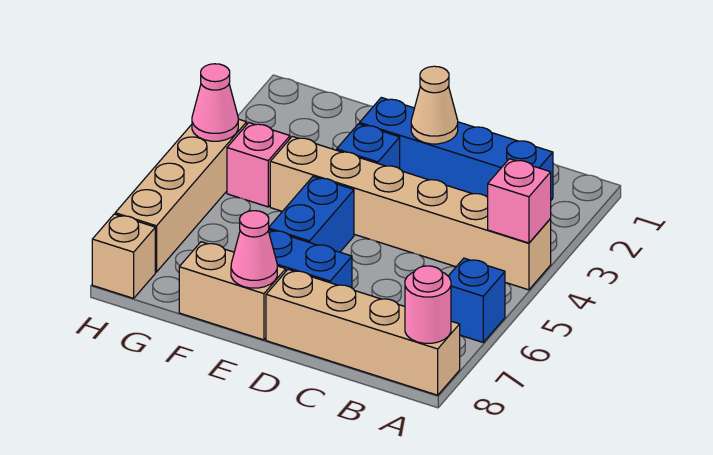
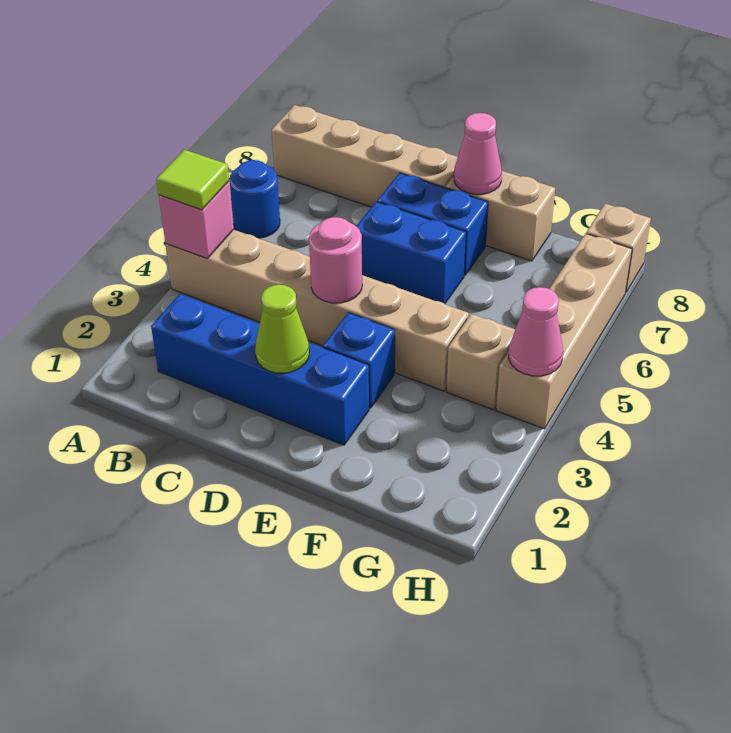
none -> lime tile A4 level 3
blue brick A6 level 1 -> blue round brick A6 level 1
pink round brick A8 level 2 -> pink round brick D4 level 2
tan cone D2 level 2 -> lime cone D2 level 2
blue brick E5:E6 level 1 -> blue brick D6:E6 level 1
pink brick G4 level 1 -> tan brick G4 level 1

